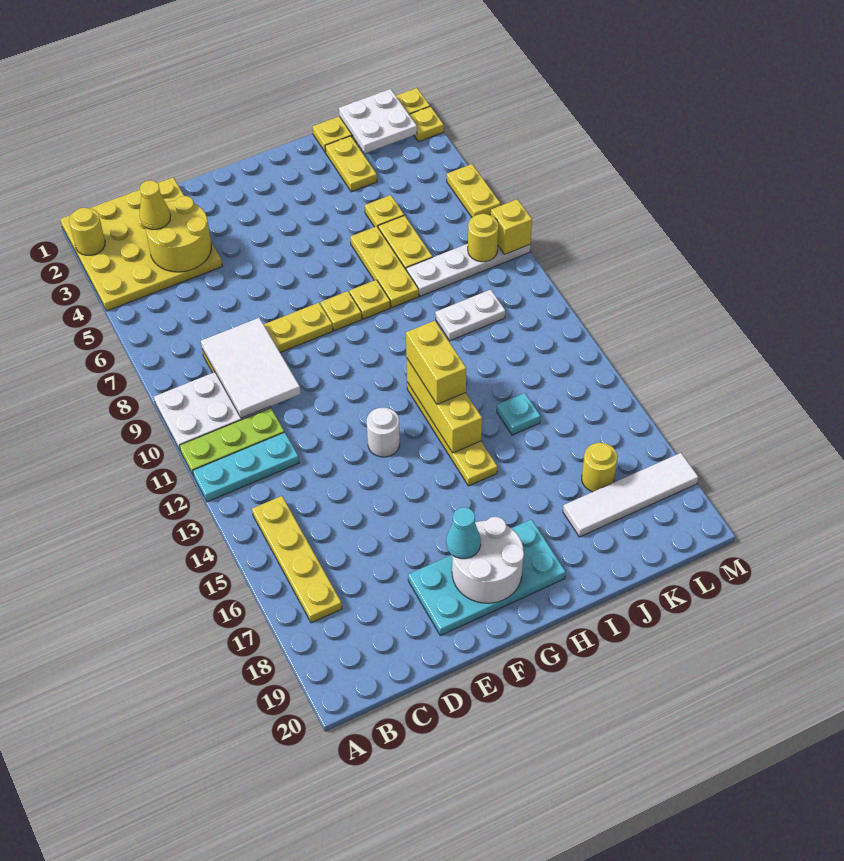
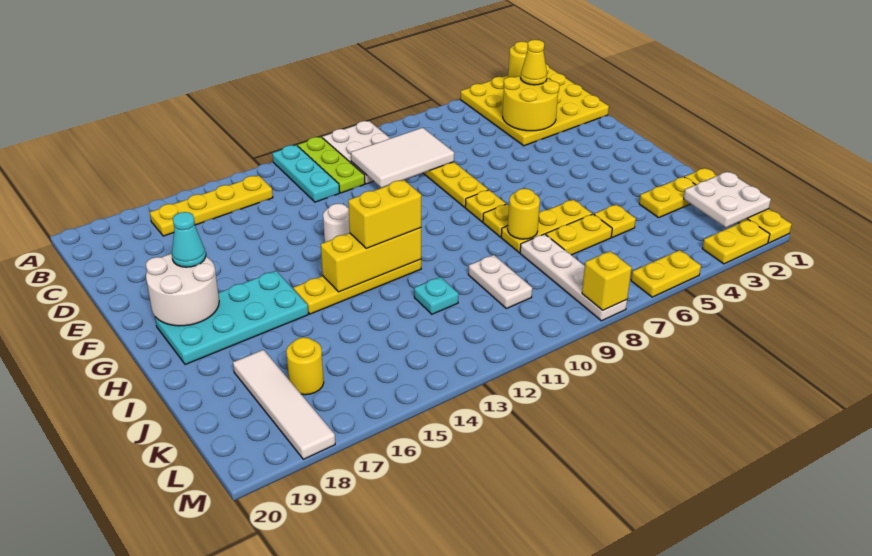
cyan plate E18:H19 level 1 -> cyan plate G16:H19 level 1
cyan plate J14 level 1 -> cyan plate J12 level 1
yellow round brick L8 level 2 -> yellow round brick I8 level 2
yellow plate M2 level 1 -> yellow plate M2:M3 level 1

